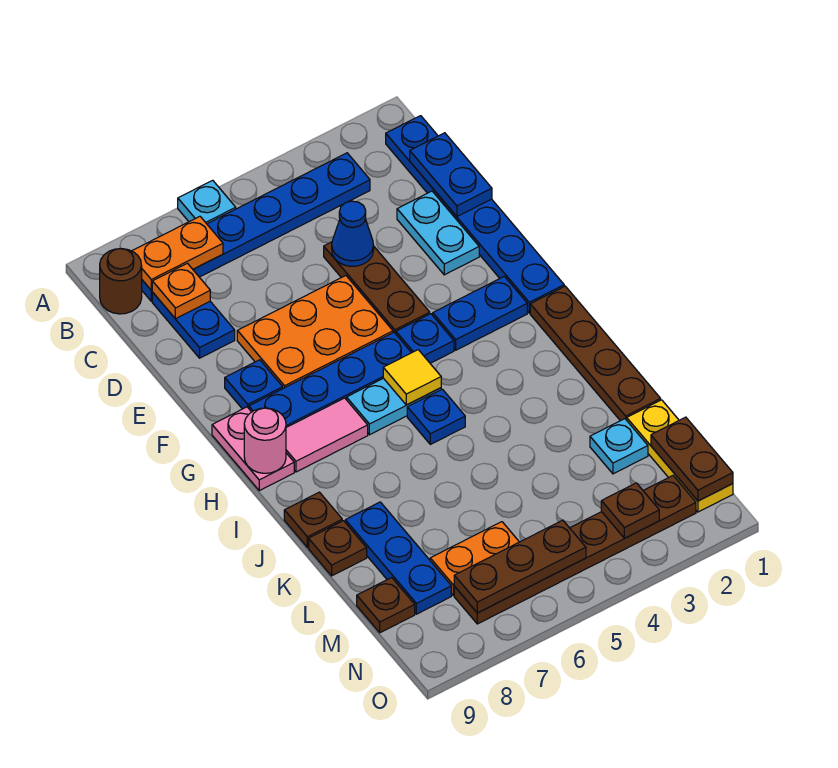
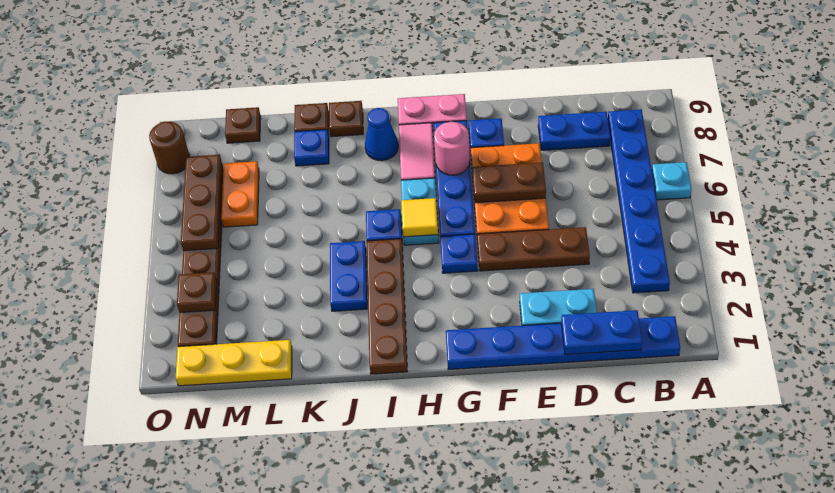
orange plate B7:B8 level 2 -> none
brown round brick B9 level 1 -> brown round brick O8 level 1
orange plate C8 level 2 -> none
blue cone D4 level 2 -> blue cone I8 level 1
blue plate G2:G3 level 1 -> blue plate J3:J4 level 1
brown plate H1:K1 level 1 -> brown plate I1:I4 level 1
pink round brick H9 level 2 -> pink round brick G7 level 2
blue plate K8:M8 level 1 -> blue plate K8 level 1
cyan plate L2 level 1 -> none
brown plate M1:N1 level 2 -> brown plate E6:F6 level 2

